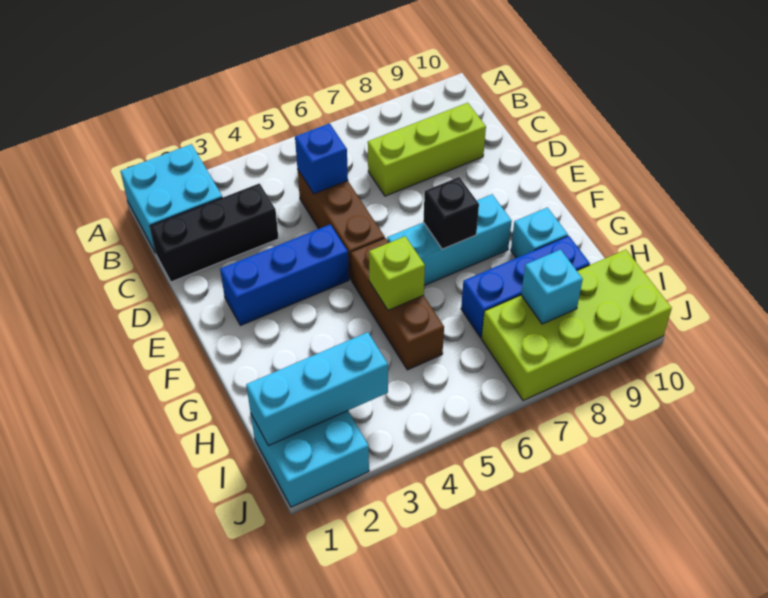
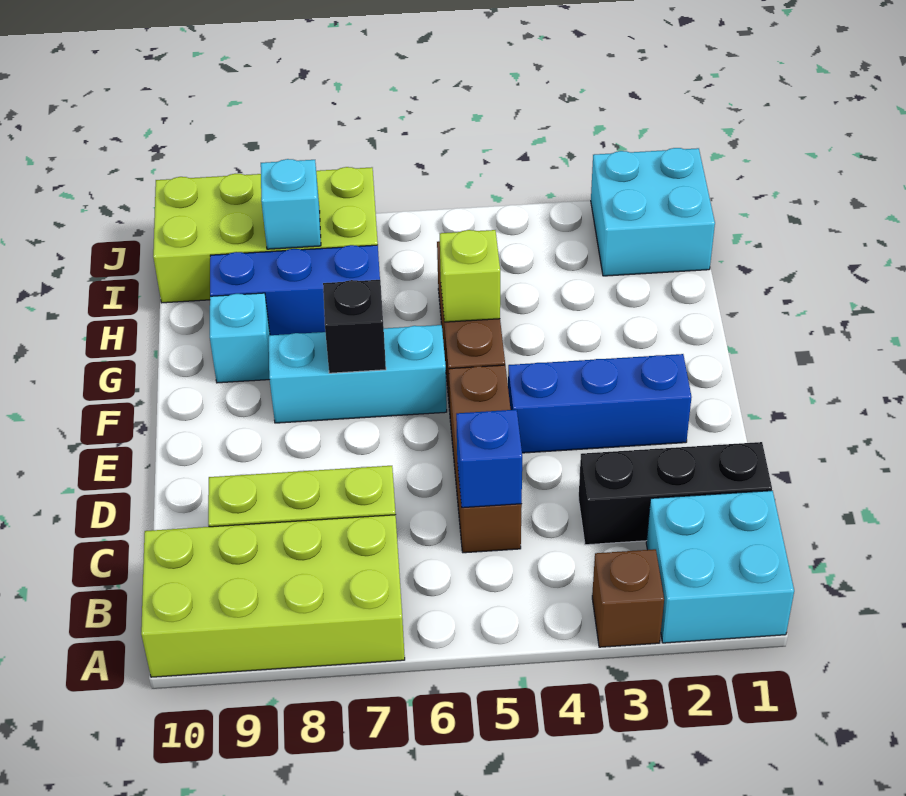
none -> brown brick A3 level 1
none -> lime brick A7:B10 level 1
cyan brick I1:I3 level 2 -> none

